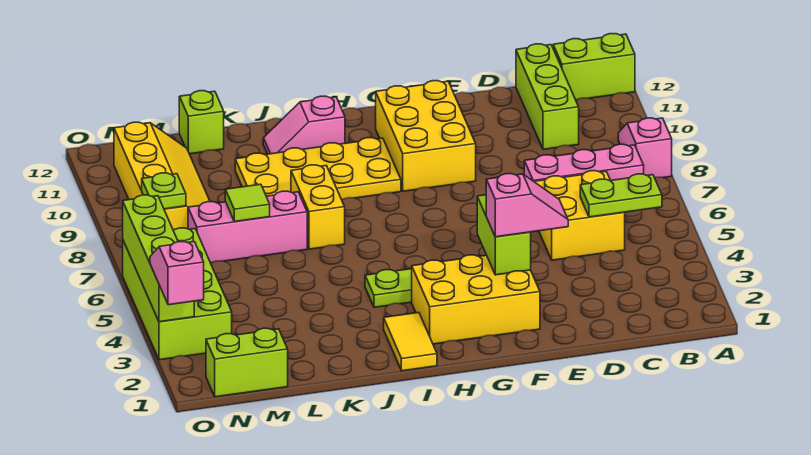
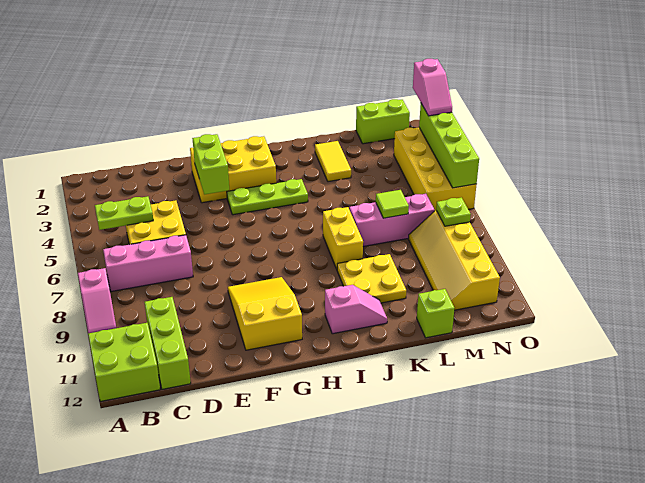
lime brick A12:B12 level 1 -> lime brick A11:B12 level 1
pink slope E3:F3 level 3 top F -> none
yellow brick F9:G11 level 1 -> yellow slope F9:G11 level 1 top 11
yellow plate H9:K10 level 1 -> yellow plate J9:K10 level 1
yellow tile I1:I2 level 1 -> yellow tile K2:K3 level 1
lime brick N3:O6 level 1 -> yellow brick N3:O6 level 1

